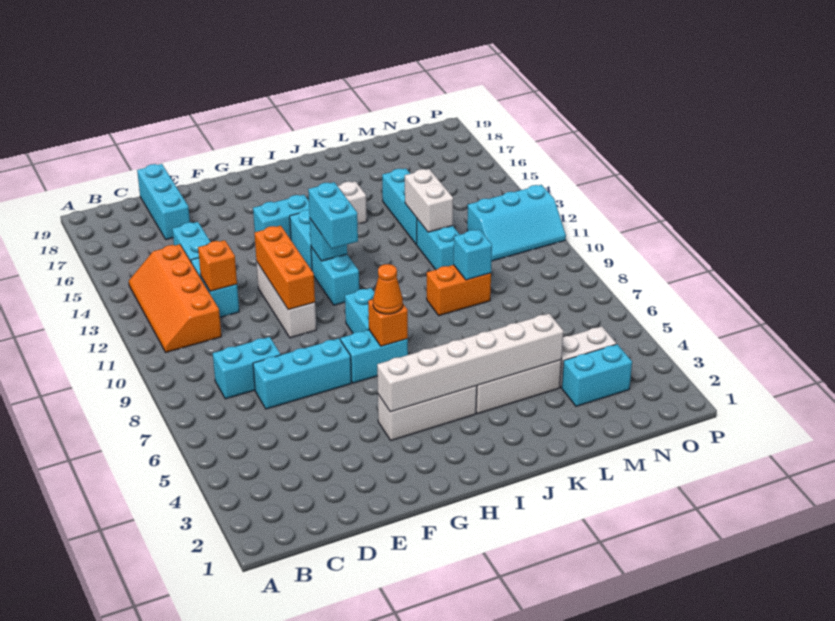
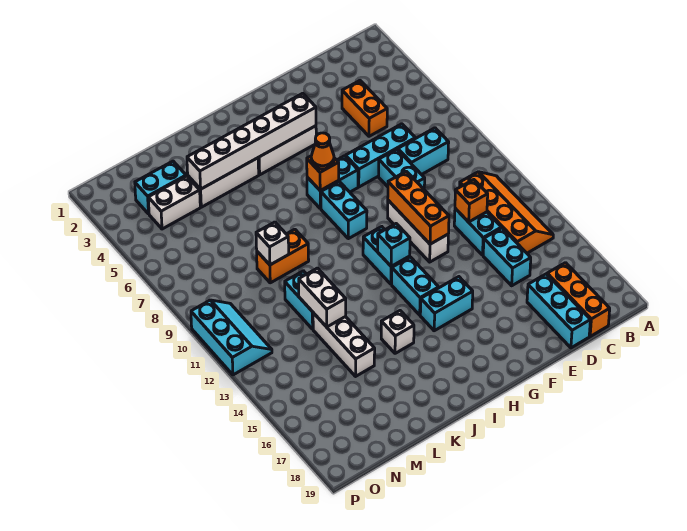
none -> orange brick C17:C19 level 1
none -> orange brick D4:D5 level 1
cyan brick H11:H12 level 3 -> cyan brick E8:E9 level 1
cyan brick L9 level 2 -> white brick L9 level 2
cyan brick L13:L15 level 1 -> white brick L13:L15 level 1
cyan slope N11:P12 level 1 top 12 -> cyan slope O10:P12 level 1 top P

